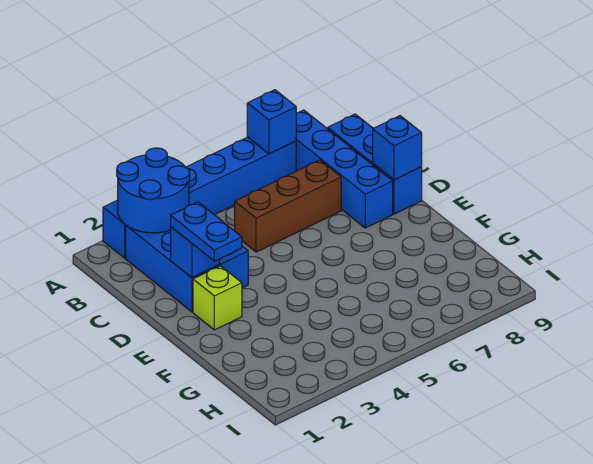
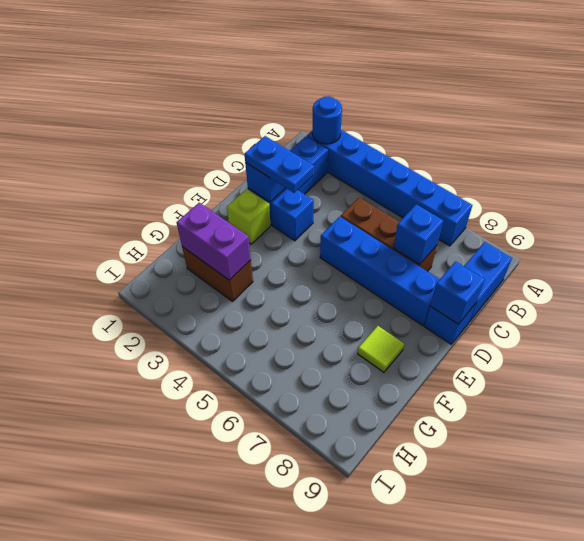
blue round brick A2:B3 level 2 -> blue round brick A2 level 2
blue brick A7 level 2 -> blue brick C7 level 2
blue brick A8:D8 level 1 -> blue brick D5:D8 level 1
blue plate D2:E2 level 3 -> blue plate D2:D3 level 3
none -> lime tile F8 level 1
none -> brown brick G2:G3 level 1
none -> purple brick G2:G3 level 2

